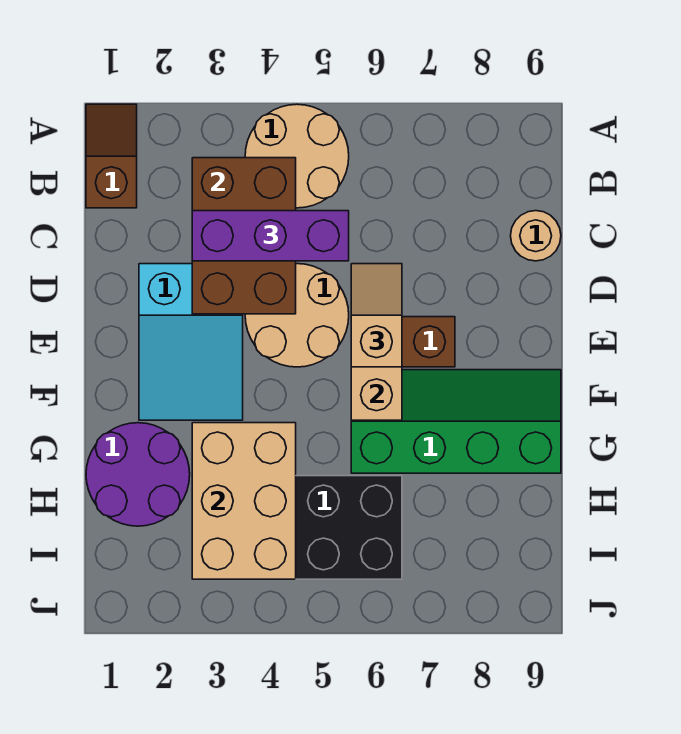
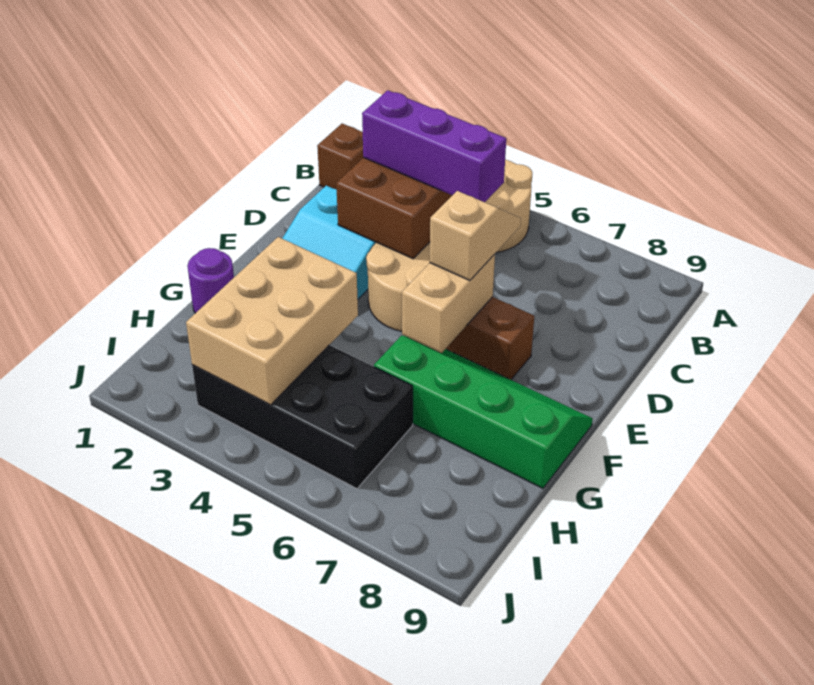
tan round brick C9 level 1 -> none
purple round brick G1:H2 level 1 -> purple round brick G1 level 1

